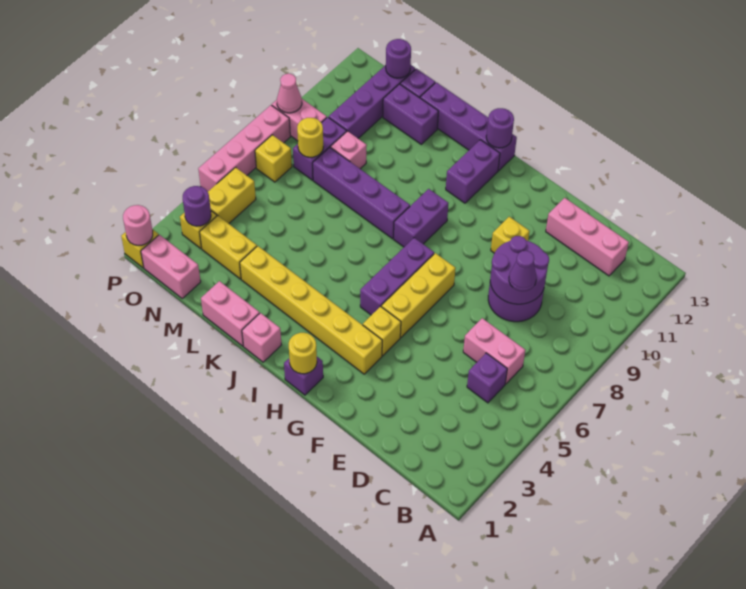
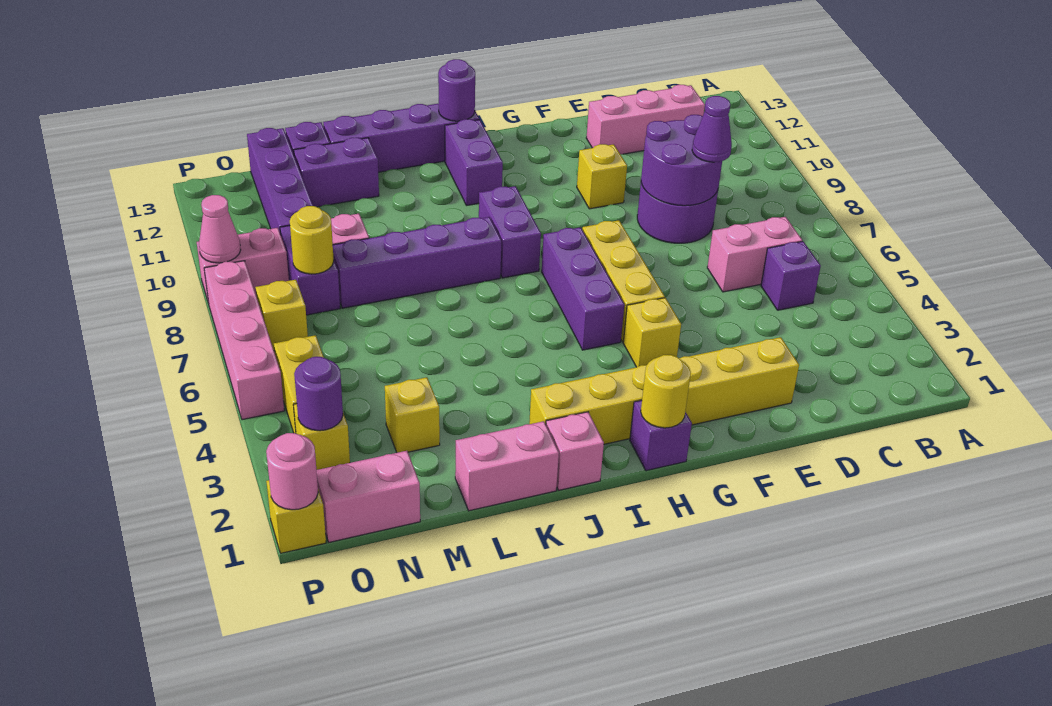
yellow brick G3:L3 level 1 -> yellow brick E2:J2 level 1
yellow brick M3:N3 level 1 -> yellow brick M3 level 1
purple round brick N13 level 2 -> none

